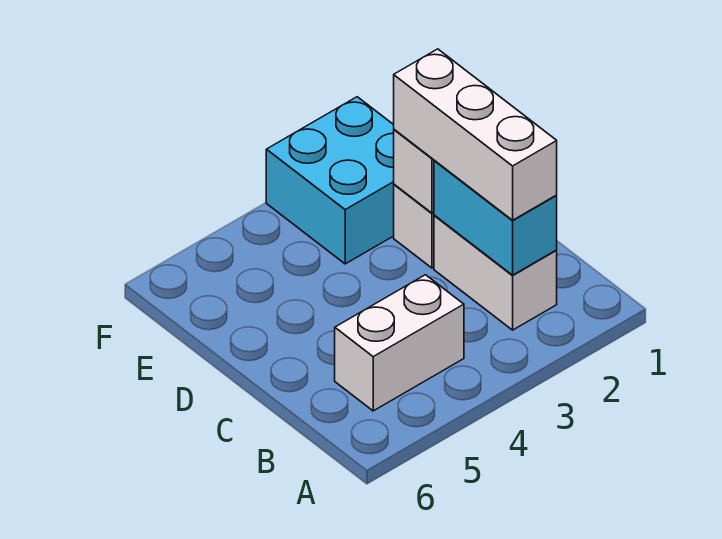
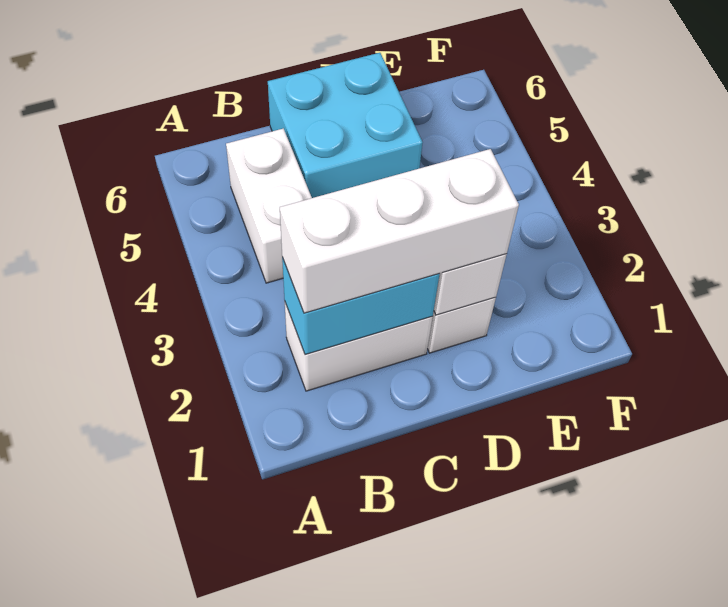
cyan brick E2:F3 level 1 -> cyan brick C5:D6 level 1

